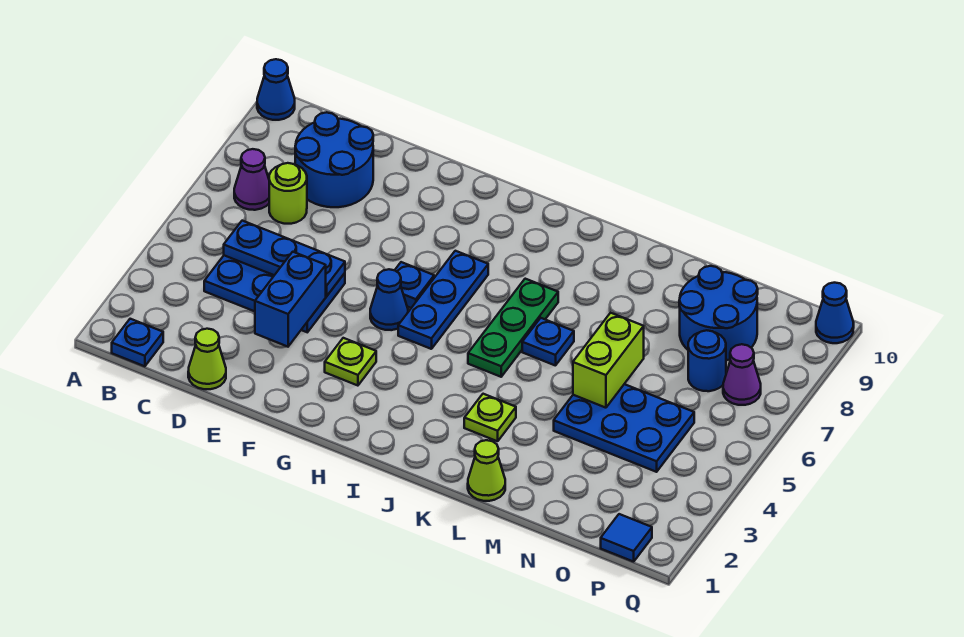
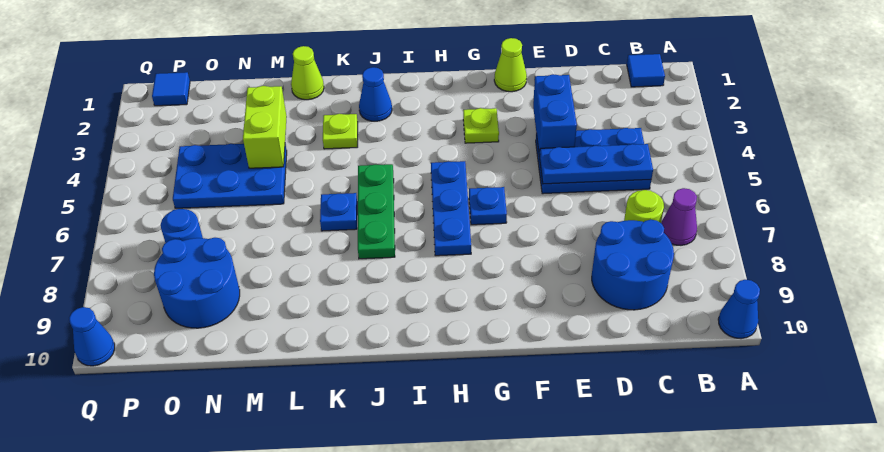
blue plate B1 level 1 -> blue tile B1 level 1
lime cone D1 level 1 -> lime cone F1 level 1
blue cone G5 level 1 -> blue cone J2 level 1
lime brick M5:M6 level 2 -> lime brick M3:M4 level 2
purple cone P7 level 1 -> none

